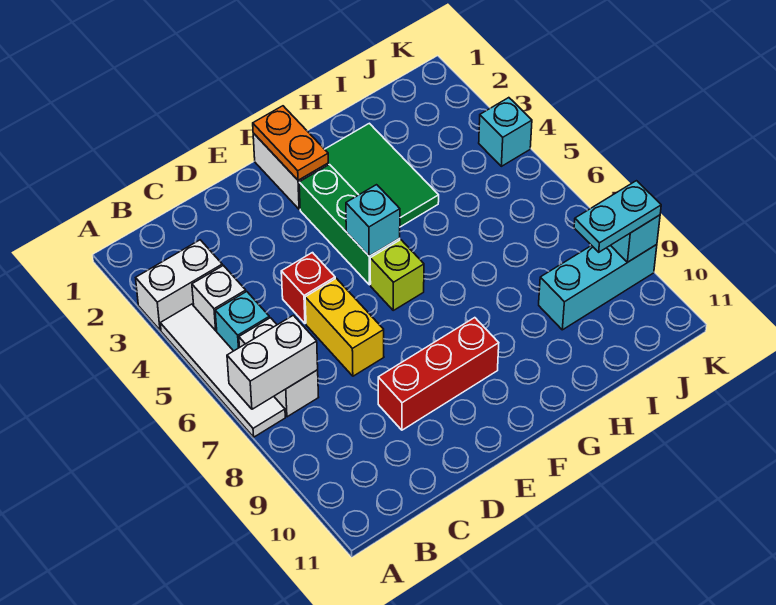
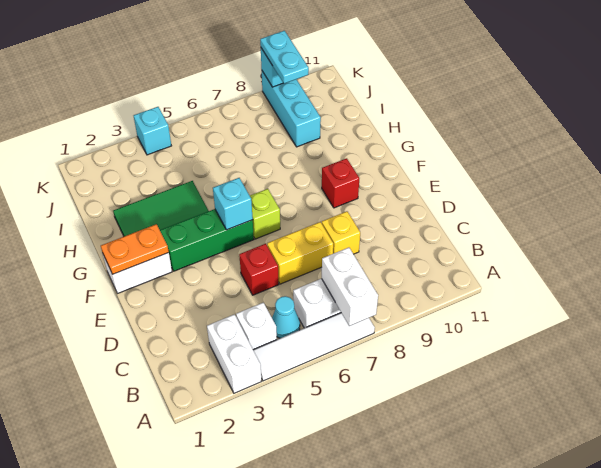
cyan brick B5 level 1 -> cyan cone B5 level 1
none -> yellow brick D8 level 1
red brick D9:F9 level 1 -> red brick F9 level 1

